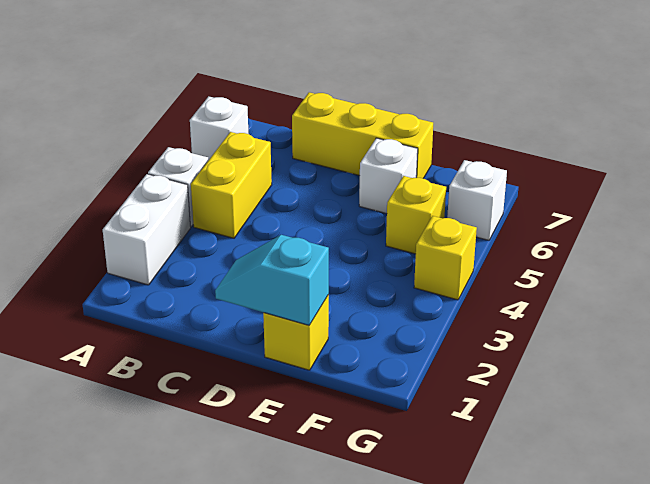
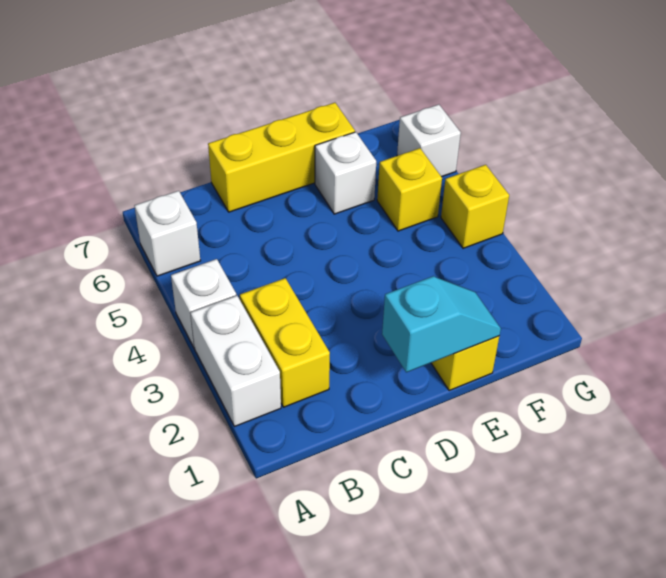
yellow brick B4:B5 level 1 -> yellow brick B2:B3 level 1
cyan slope D1:E1 level 2 top E -> cyan slope D1:E1 level 2 top D

